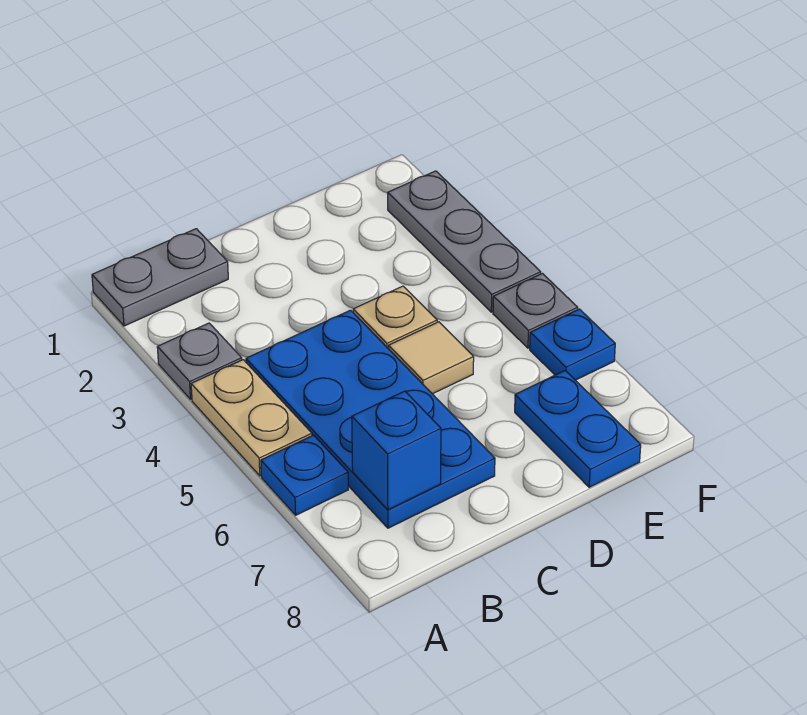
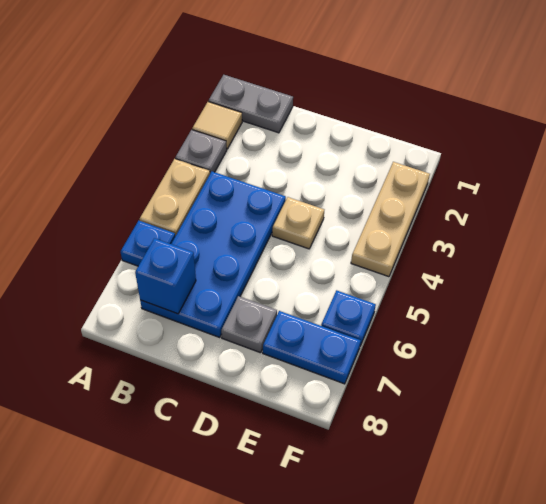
tan tile D5 level 1 -> tan tile A2 level 1
blue plate E7:E8 level 1 -> blue plate E7:F7 level 1
grey plate F2:F4 level 1 -> tan plate F2:F4 level 1
grey plate F5 level 1 -> grey plate D7 level 1

